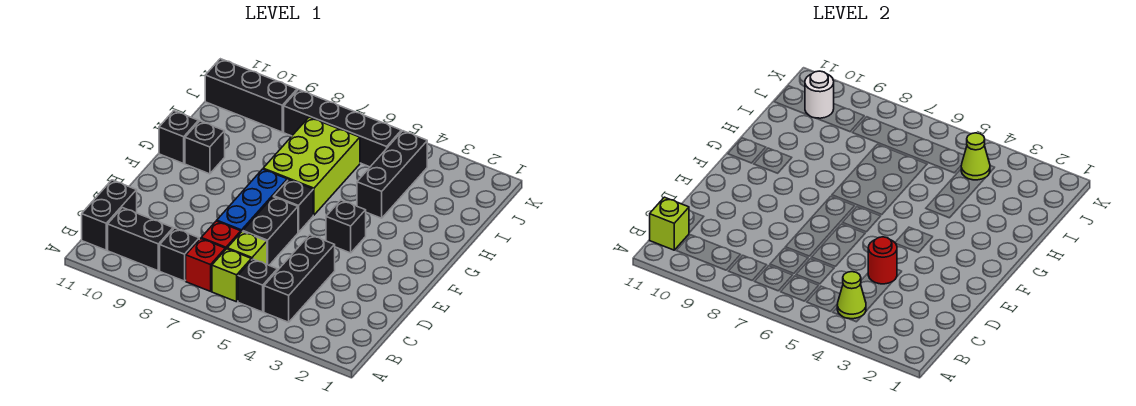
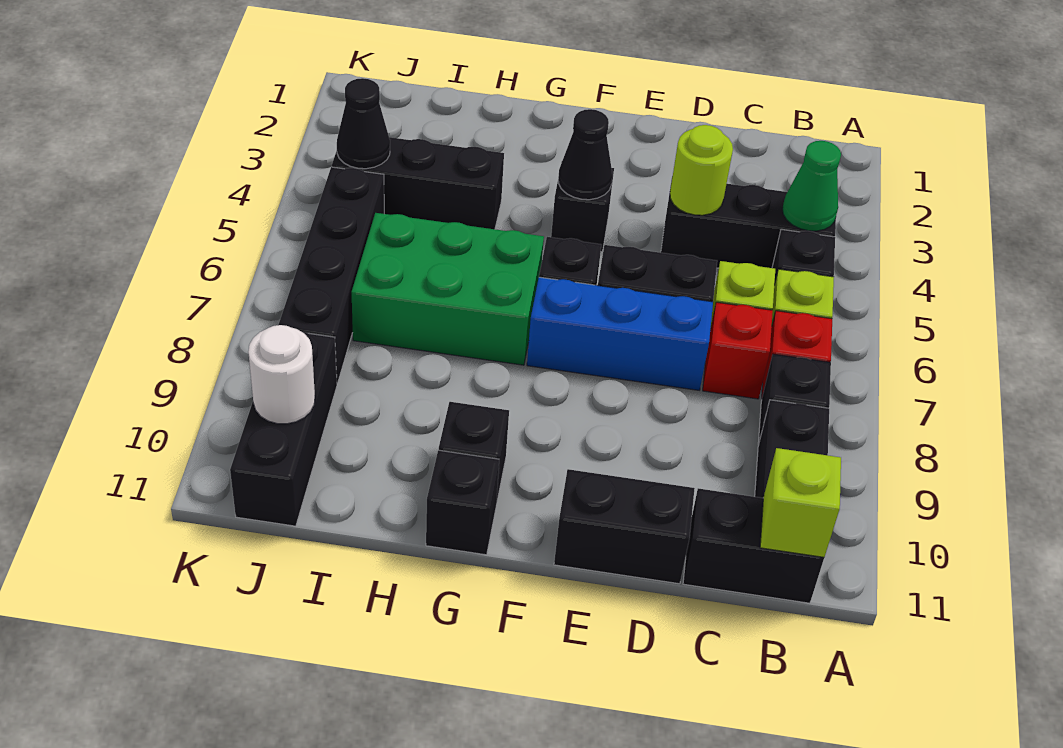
lime cone B4 level 2 -> green cone B4 level 2
red round brick D4 level 2 -> lime round brick D4 level 2
none -> black brick D11:E11 level 1
none -> black cone F4 level 2
lime brick G6:I7 level 1 -> green brick G6:I7 level 1
lime cone J4 level 2 -> black cone J4 level 2

